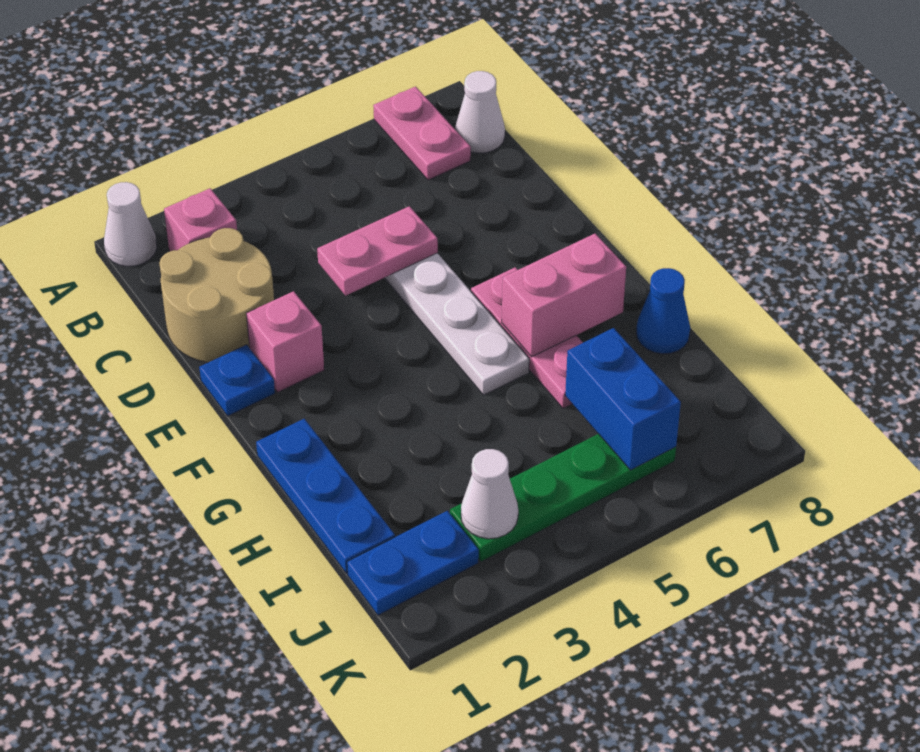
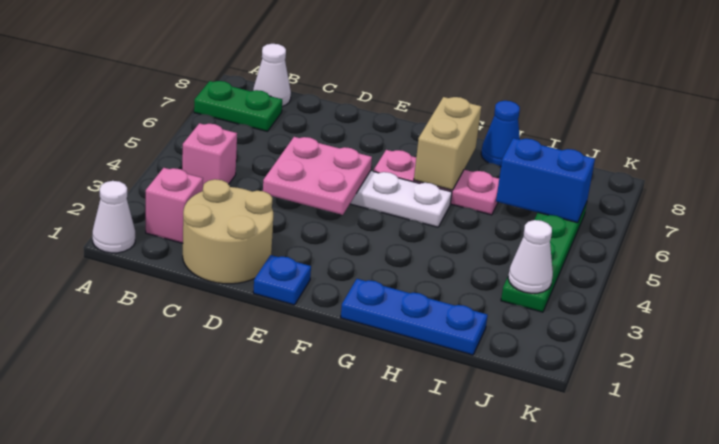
pink plate A7:B7 level 1 -> green plate A7:B7 level 1
pink plate D4:D5 level 2 -> pink plate D4:E5 level 2
pink brick E2 level 1 -> pink brick B4 level 1
pink brick G6:G7 level 2 -> tan brick G6:G7 level 2
blue plate J1:J2 level 1 -> none

